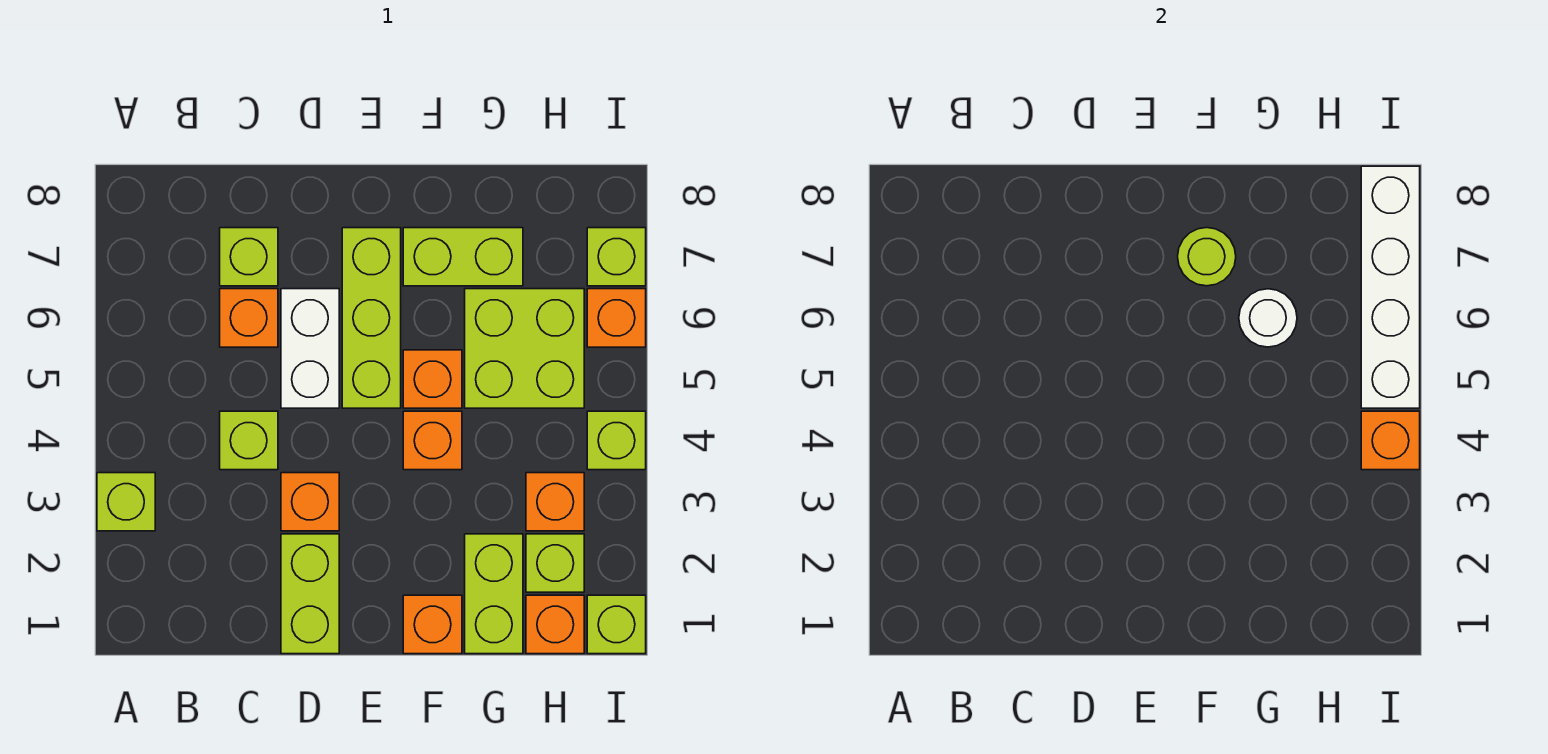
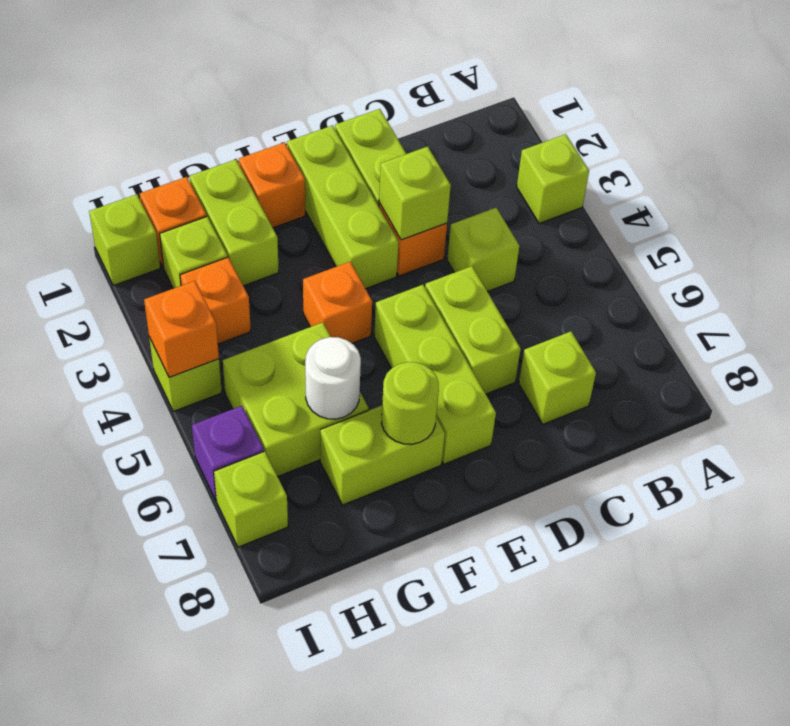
orange brick C6 level 1 -> none
none -> lime brick D3 level 2
white brick D5:D6 level 1 -> lime brick D5:D6 level 1
none -> lime brick E1:E3 level 1
orange brick F5 level 1 -> none
white brick I5:I8 level 2 -> none
orange brick I6 level 1 -> purple brick I6 level 1

